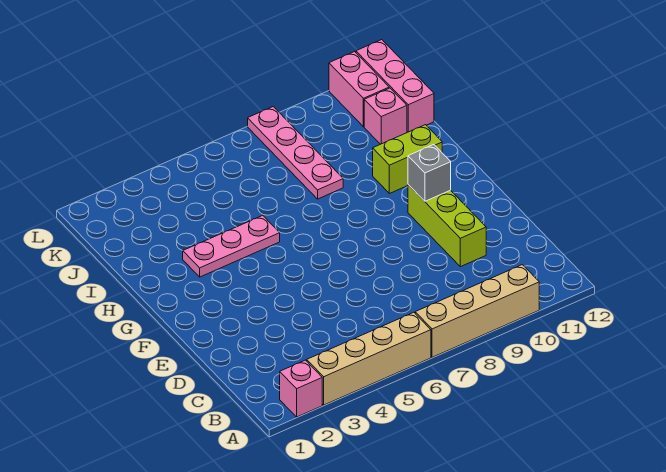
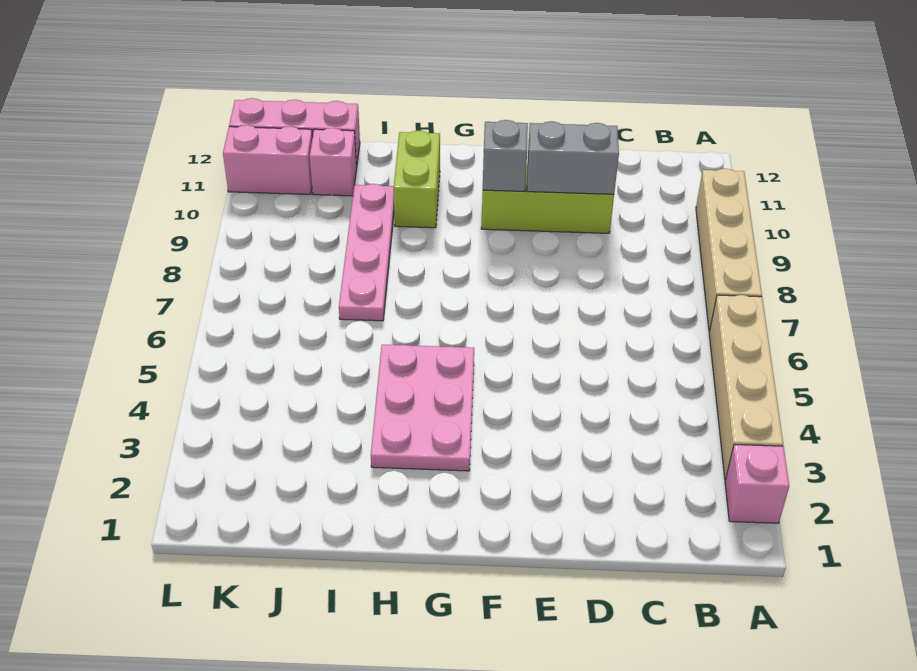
none -> grey brick D10:E10 level 2
pink plate H3:H5 level 1 -> pink plate G3:H5 level 1
pink plate I8:L8 level 1 -> pink plate I7:I10 level 1

